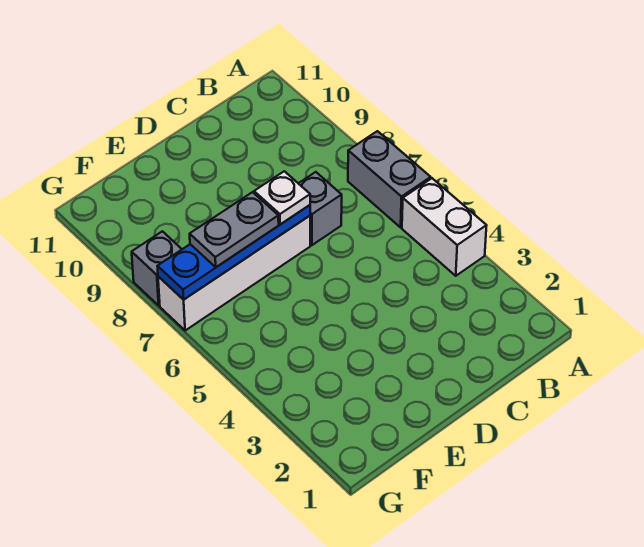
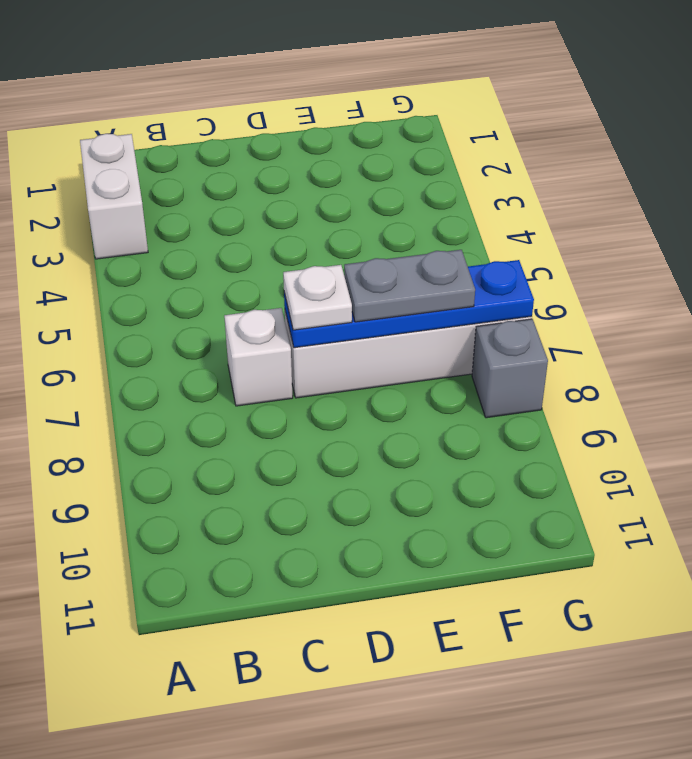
white brick A4:A5 level 1 -> white brick A2:A3 level 1
grey brick A6:A7 level 1 -> none
grey brick C7 level 1 -> white brick C7 level 1

